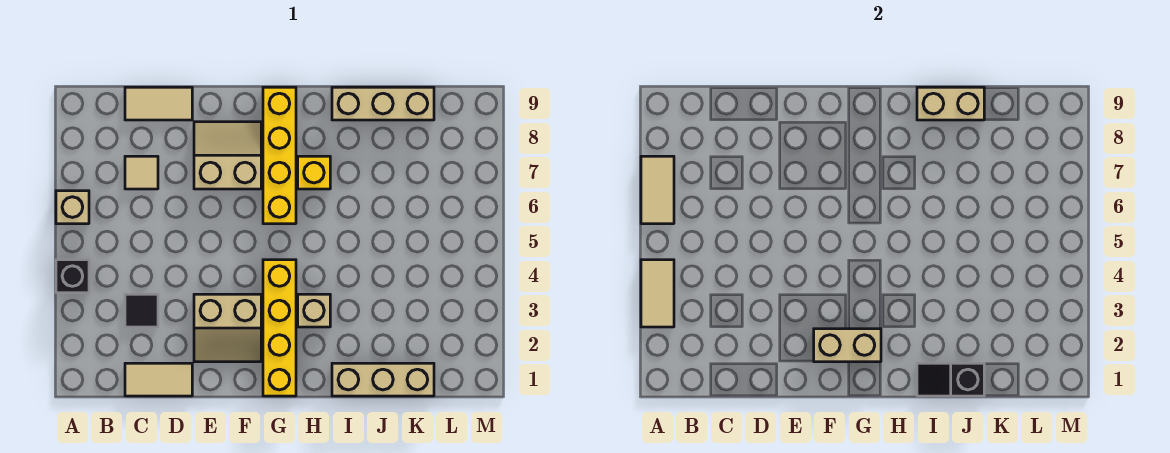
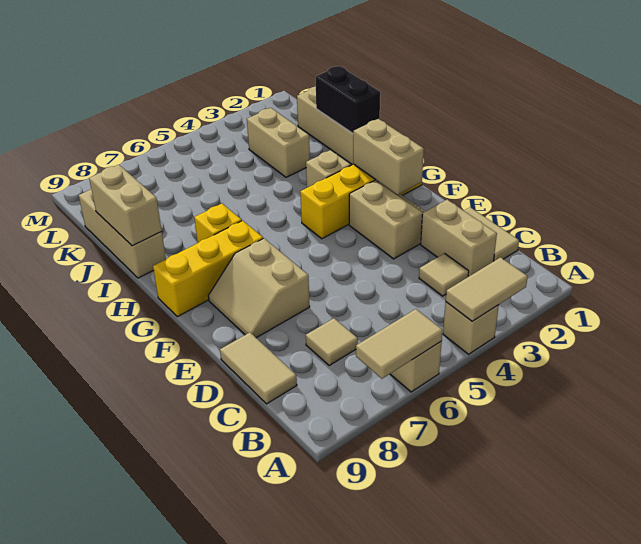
black brick A4 level 1 -> tan brick A4 level 1
none -> tan brick C2:D2 level 1
black tile C3 level 1 -> tan tile C3 level 1
yellow brick G6:G9 level 1 -> yellow brick G7:G9 level 1
black slope I1:J1 level 2 top J -> black brick I1:J1 level 2
none -> tan brick J3:K3 level 1

